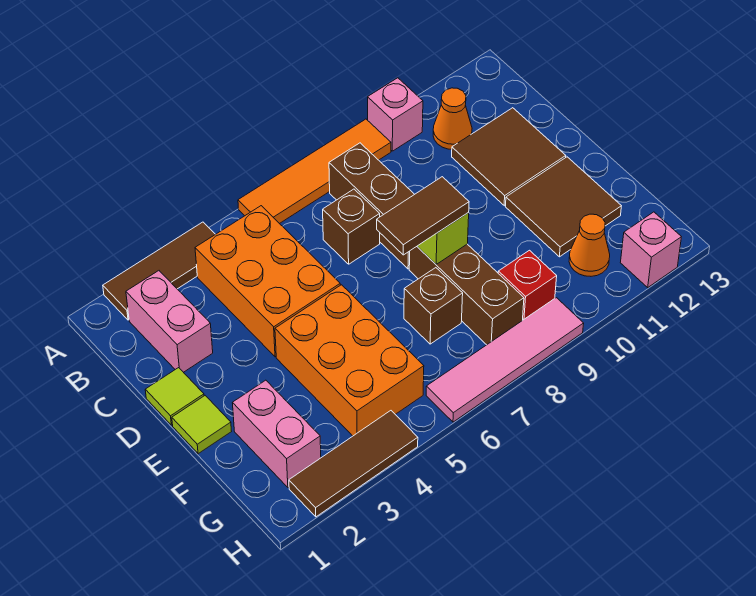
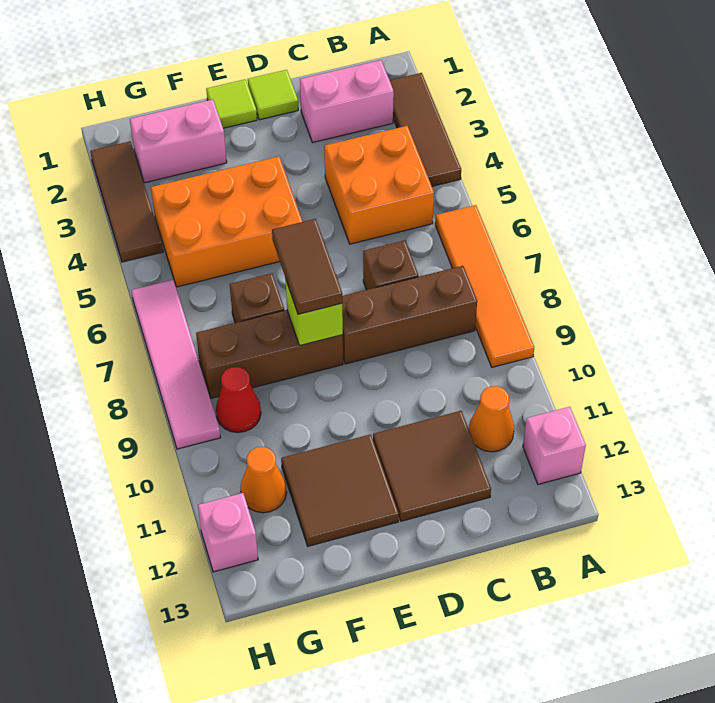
pink brick A10 level 1 -> pink brick A12 level 1
orange brick B4:D5 level 1 -> orange brick B4:C5 level 1
red brick G9 level 1 -> red cone G9 level 1

